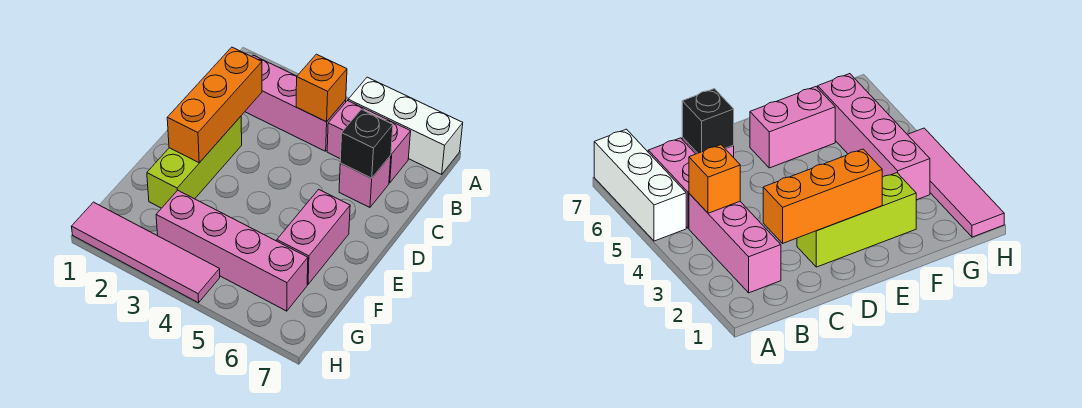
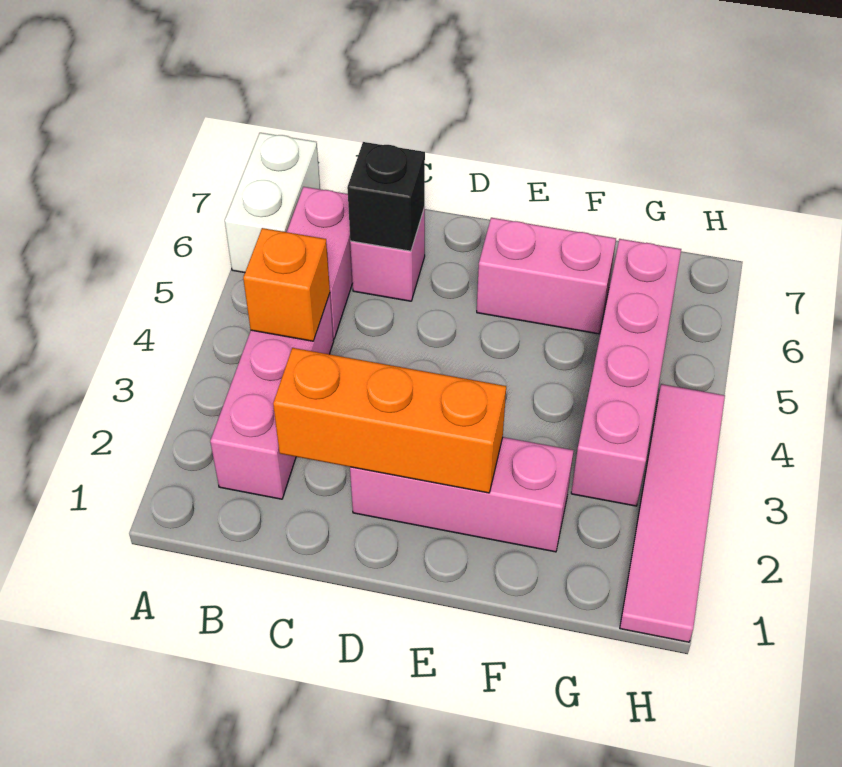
white brick A5:A7 level 1 -> white brick A6:A7 level 1
lime brick D2:F2 level 1 -> pink brick D2:F2 level 1

